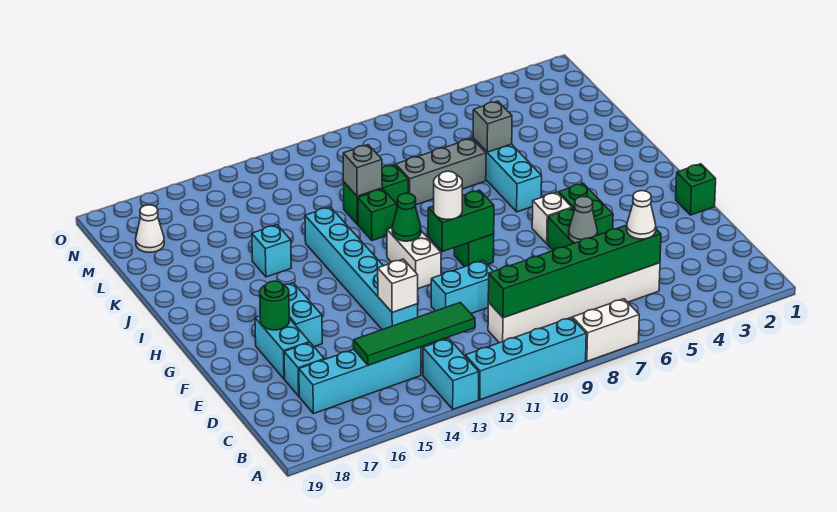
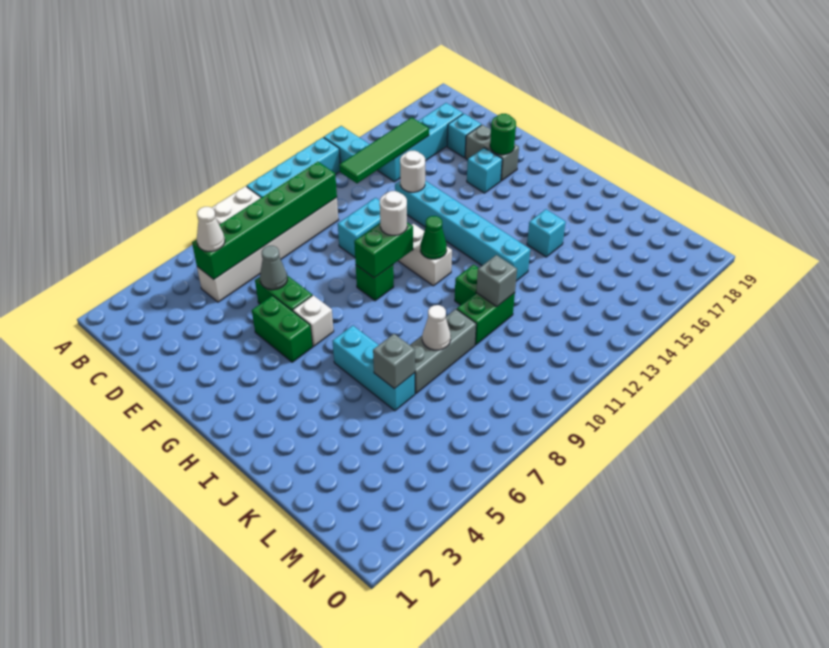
white brick E13 level 2 -> white round brick E13 level 2
cyan brick E17:F17 level 1 -> grey brick E17:F17 level 1
green brick F1 level 1 -> none
cyan brick F16:G16 level 1 -> cyan brick F16 level 1
white cone M18 level 1 -> white cone K8 level 2

